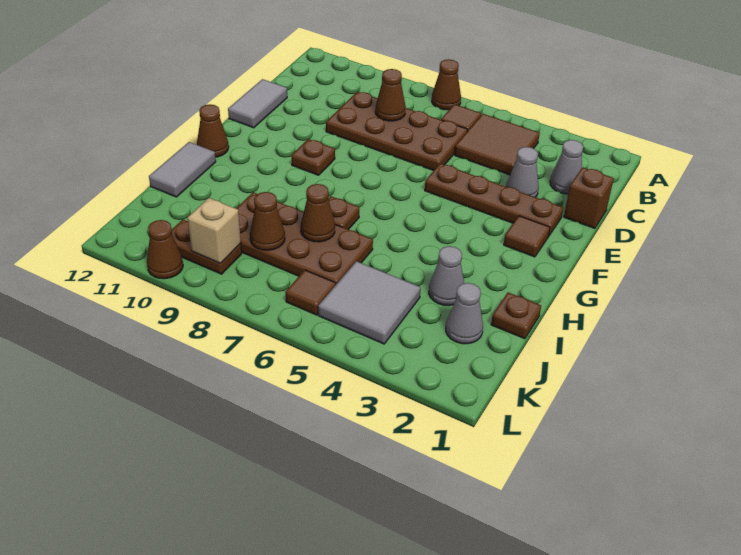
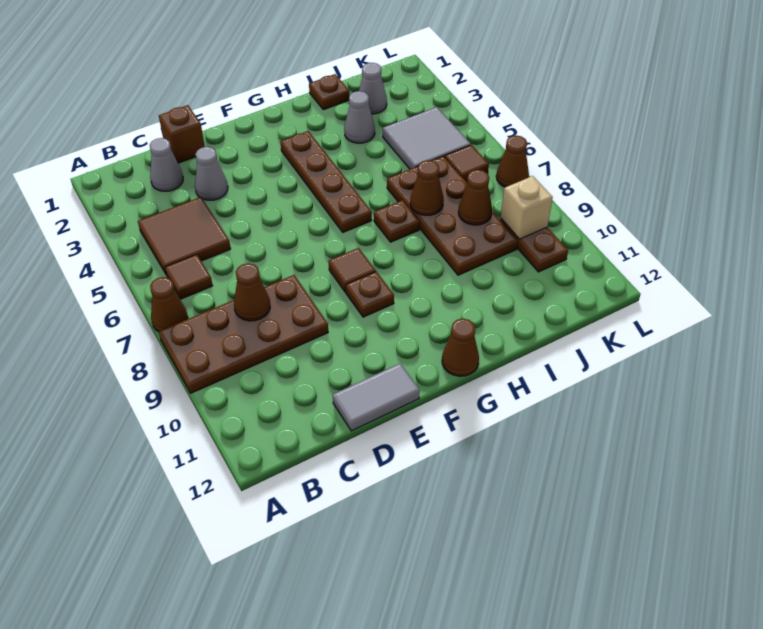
brown plate C6:D9 level 1 -> brown plate A8:D9 level 1
brown plate E2:E5 level 1 -> brown plate G3:G6 level 1
brown tile F2 level 1 -> brown tile F8 level 1
grey tile H12:I12 level 1 -> none
brown cone L10 level 1 -> brown cone L7 level 1

